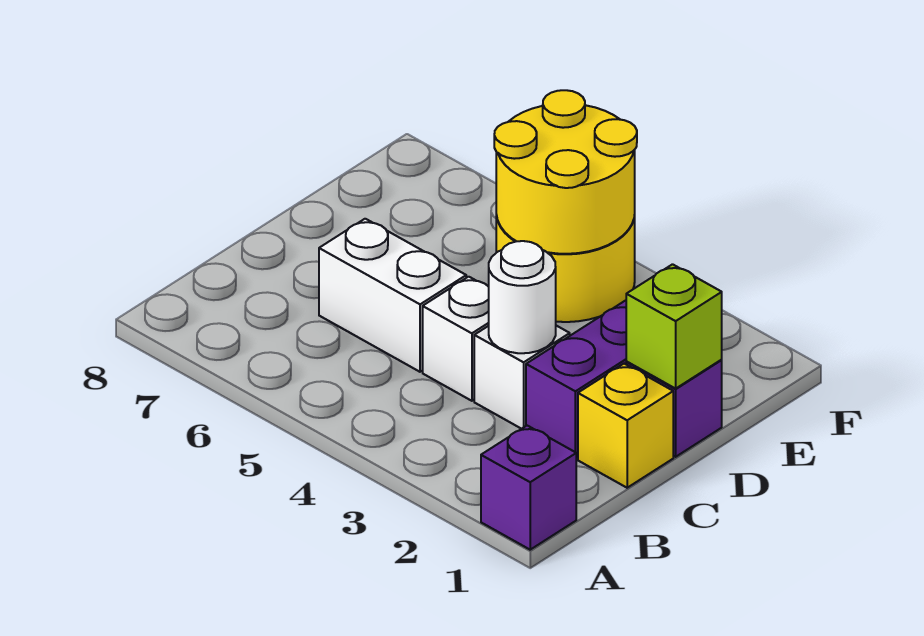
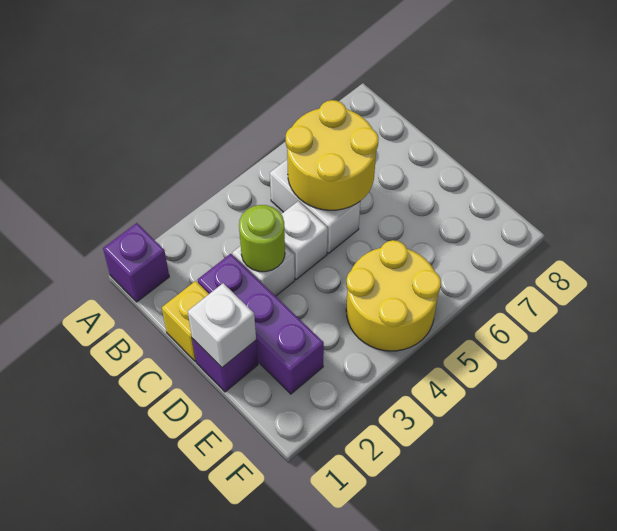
white round brick C3 level 2 -> lime round brick C3 level 2
white brick C5:C6 level 1 -> white brick B5:C5 level 1
lime brick D1 level 2 -> white brick D1 level 2
yellow round brick E4:F5 level 2 -> yellow round brick B5:C6 level 2

